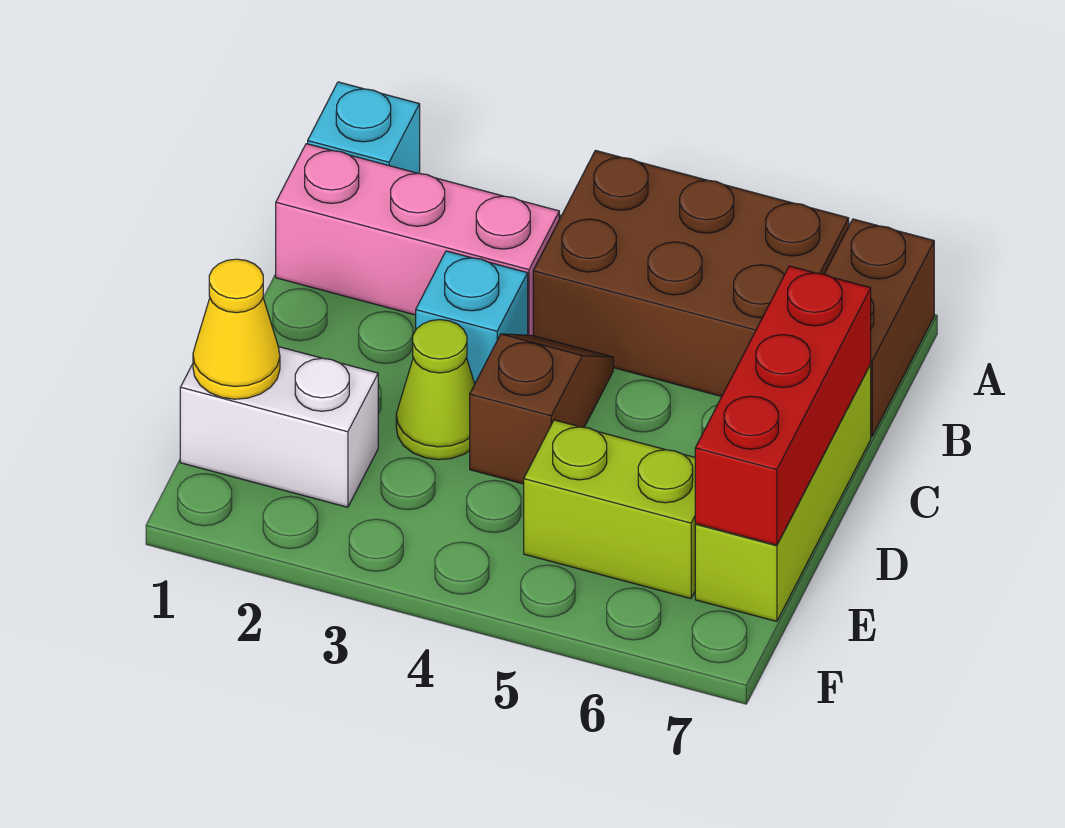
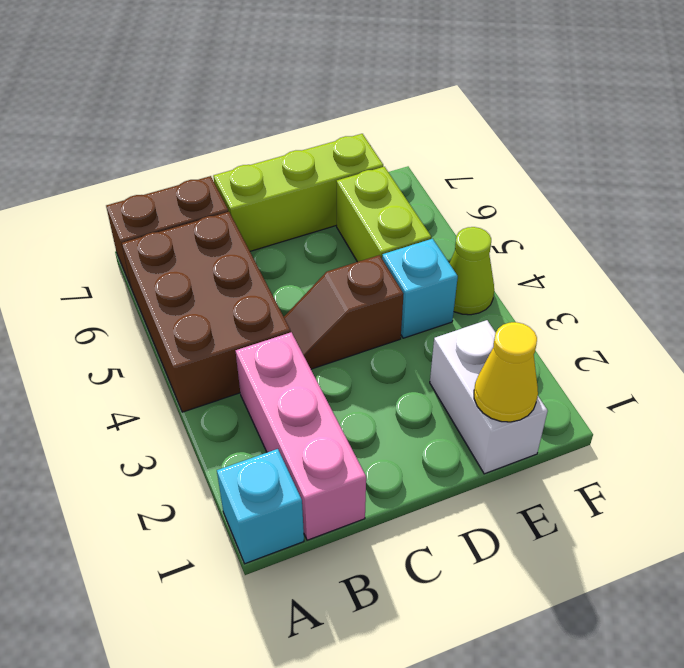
cyan brick C3 level 1 -> cyan brick E4 level 1
red brick C7:E7 level 2 -> none
lime cone D3 level 1 -> lime cone F4 level 1

